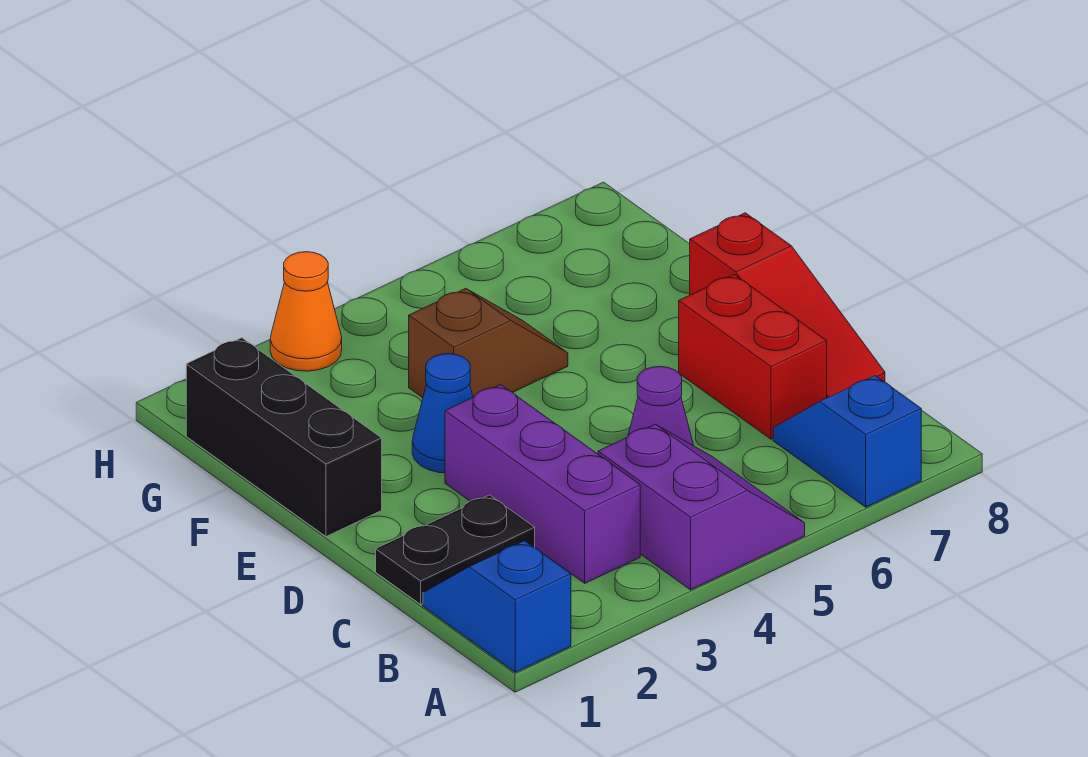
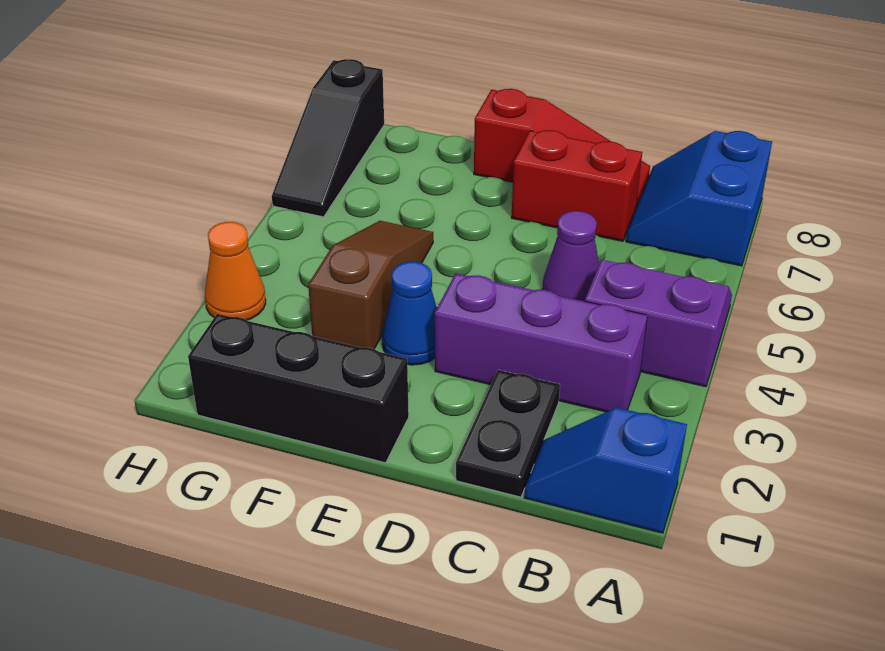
blue slope A7:B7 level 1 top A -> blue slope A7:B8 level 1 top A
brown slope F4:F5 level 1 top 4 -> brown slope F3:F5 level 1 top 3
none -> black slope H6:H8 level 1 top 8

